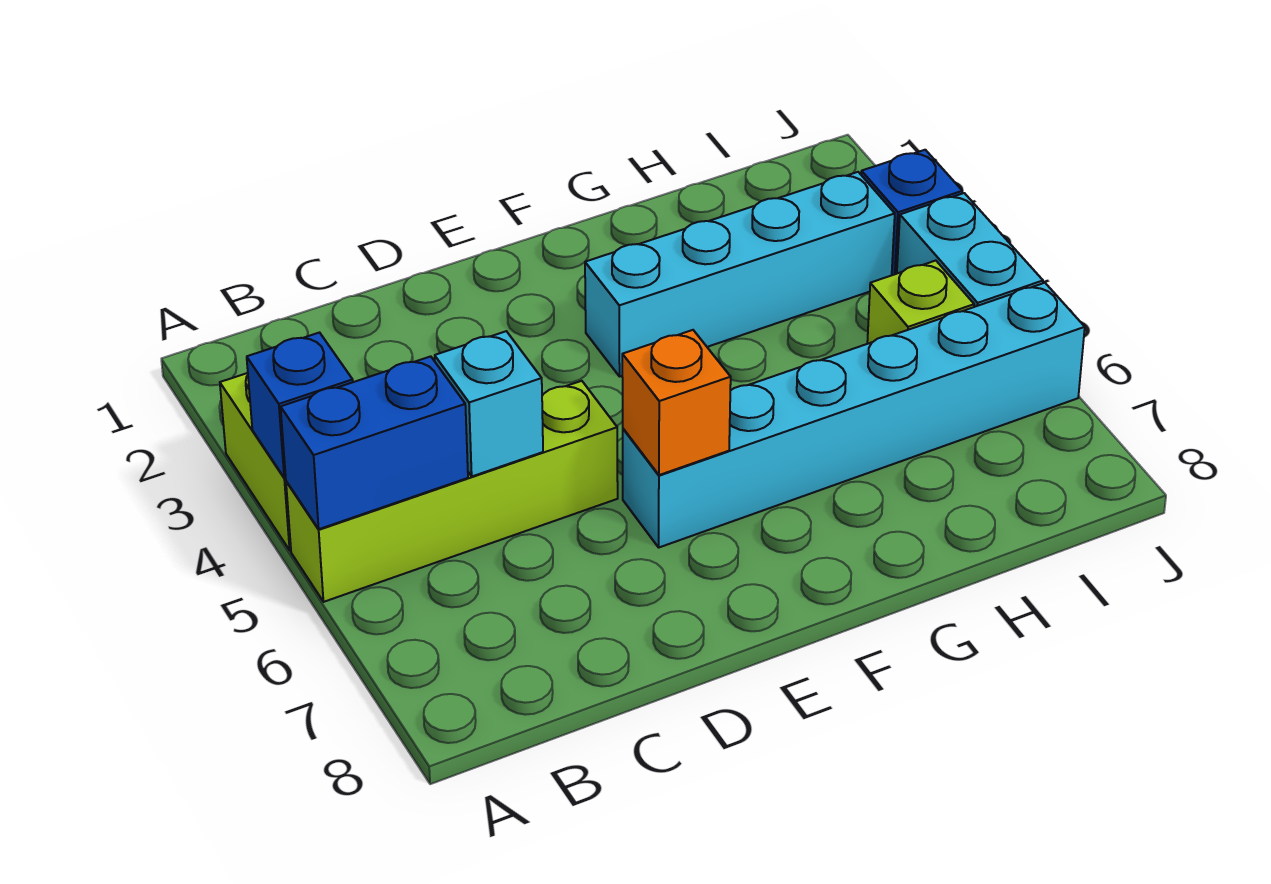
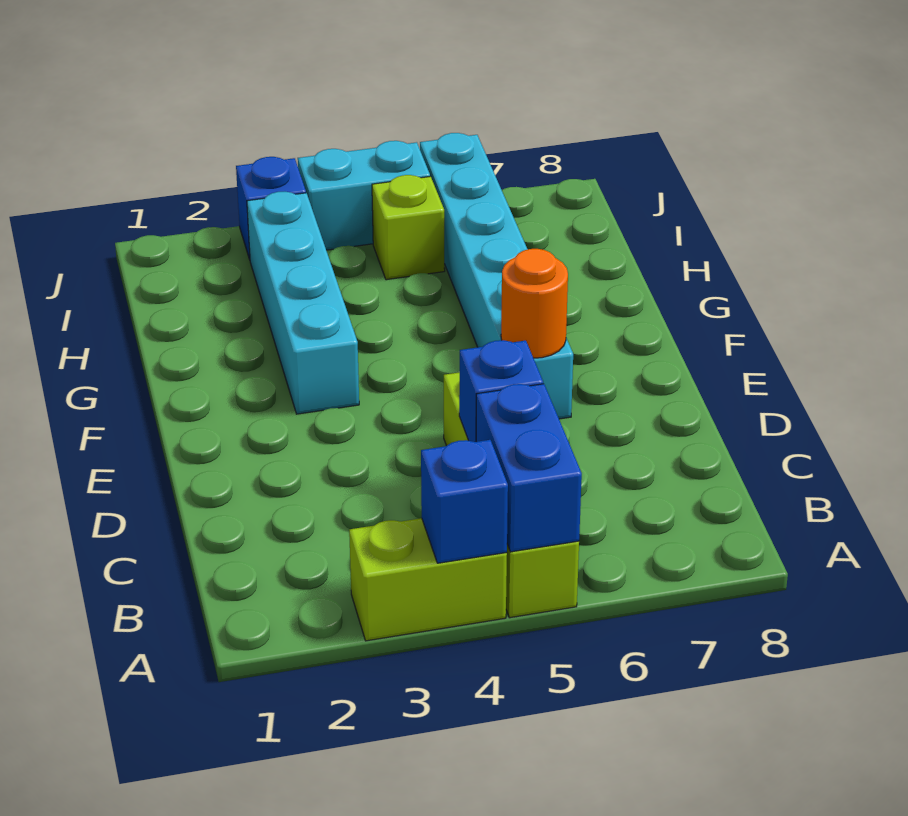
cyan brick C5 level 2 -> blue brick C5 level 2
orange brick E6 level 2 -> orange round brick E6 level 2

